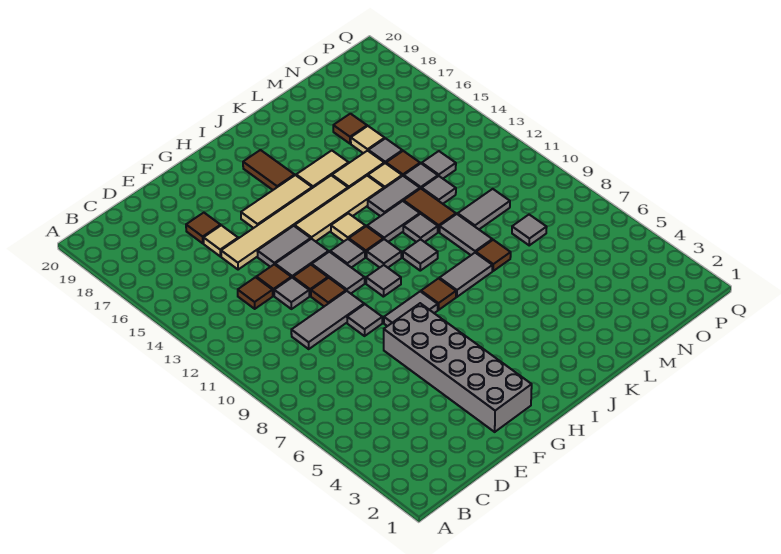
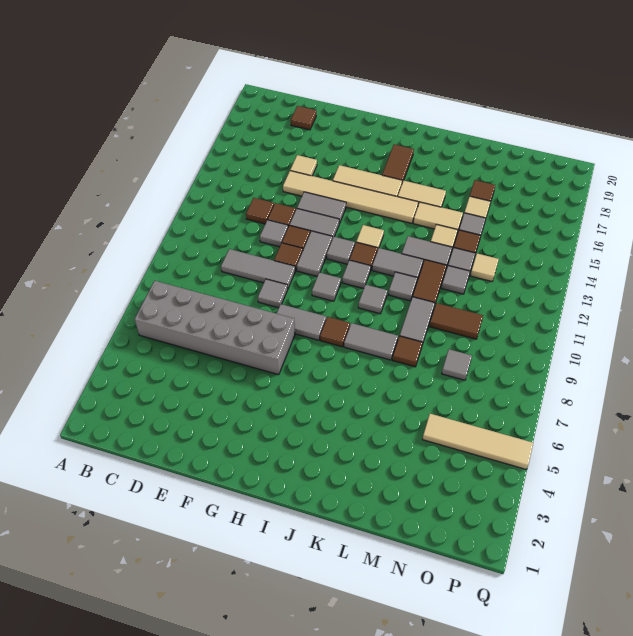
brown tile E17 level 1 -> brown tile D19 level 1
grey brick F2:G7 level 1 -> grey brick B6:G7 level 1
tan tile H14:K14 level 1 -> tan tile N5:Q5 level 1
grey tile M10:N10 level 1 -> brown tile M10:N10 level 1
grey tile N13 level 1 -> tan tile N13 level 1

